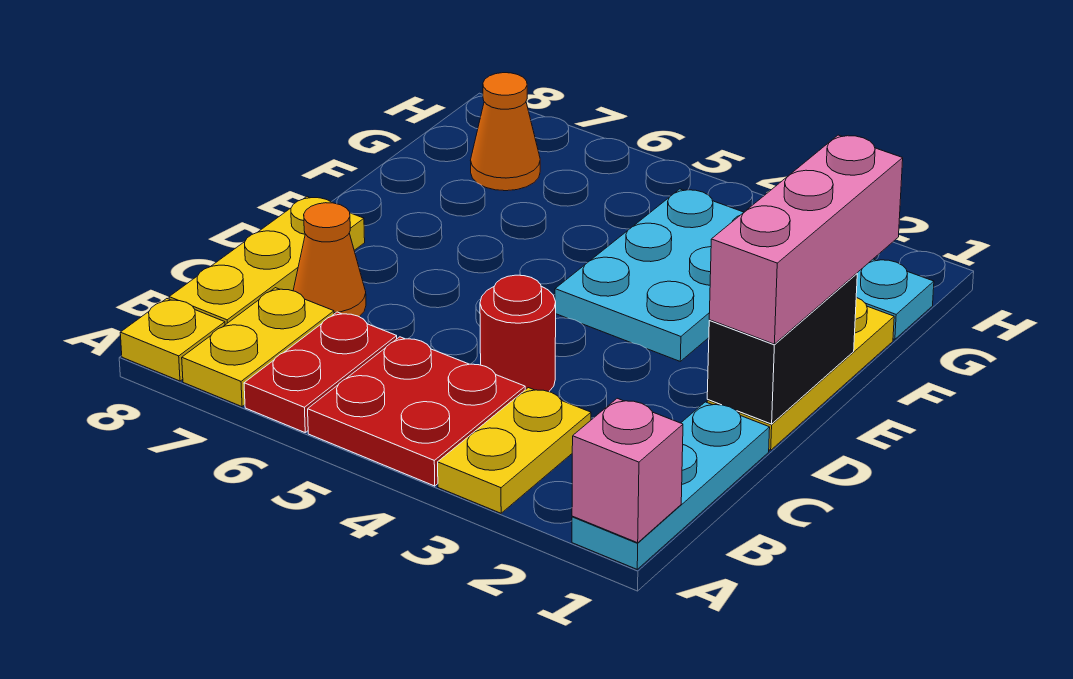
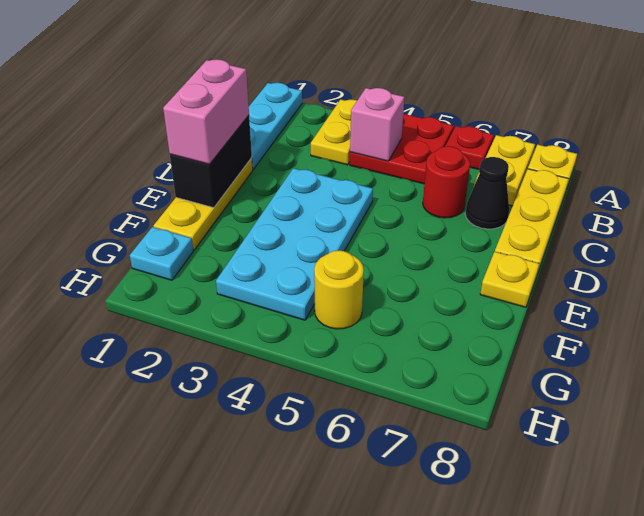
pink brick A1 level 2 -> pink brick B4 level 2
red plate A6:B6 level 1 -> red plate A6 level 1
red round brick C4 level 1 -> red round brick C6 level 1
orange cone C7 level 1 -> black cone C7 level 1
pink brick D1:F1 level 3 -> pink brick D1:E1 level 3
cyan plate E3:G4 level 1 -> cyan plate D3:G4 level 1
none -> yellow plate E8 level 1
none -> yellow round brick G5 level 1
orange cone G7 level 1 -> none

